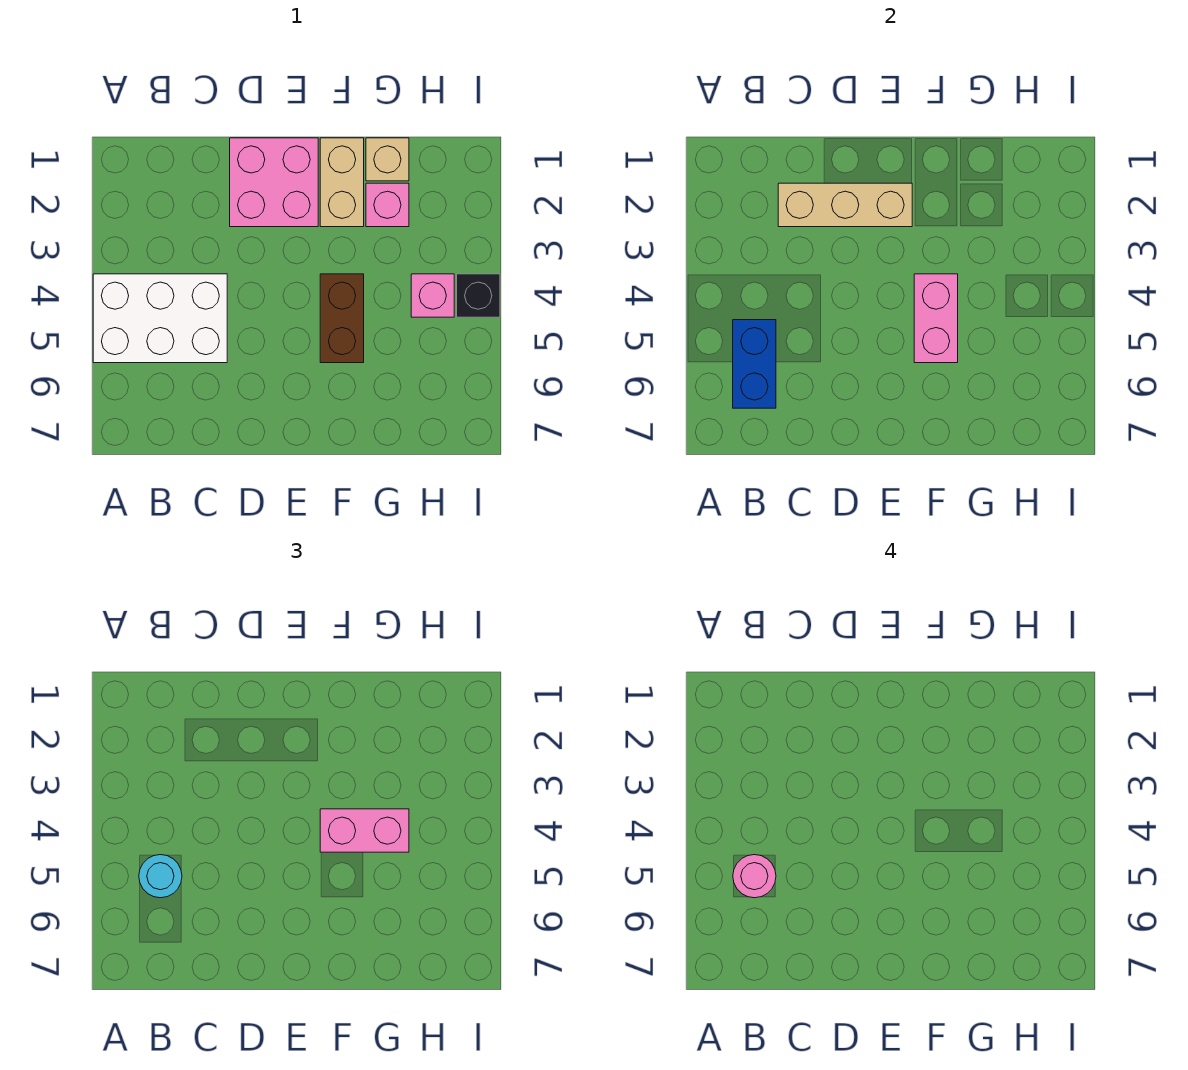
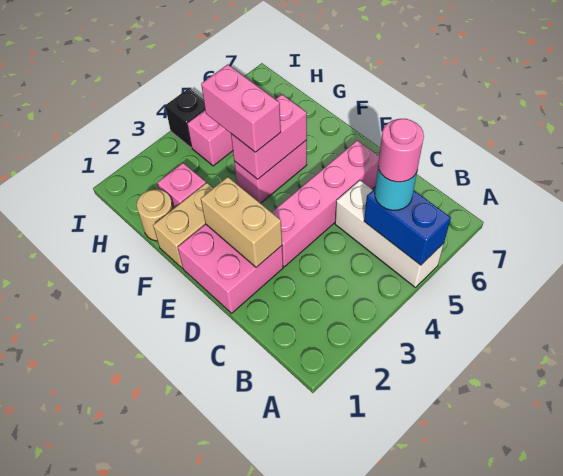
white brick A4:C5 level 1 -> white brick A5:C5 level 1
blue brick B5:B6 level 2 -> blue brick A5:B5 level 2
tan brick C2:E2 level 2 -> tan brick D2:E2 level 2
none -> pink brick D3:D6 level 1
brown brick F4:F5 level 1 -> pink brick F4:F5 level 1
tan brick G1 level 1 -> tan round brick G1 level 1

